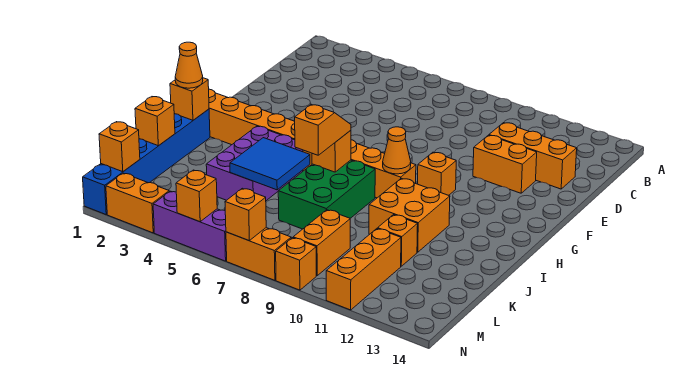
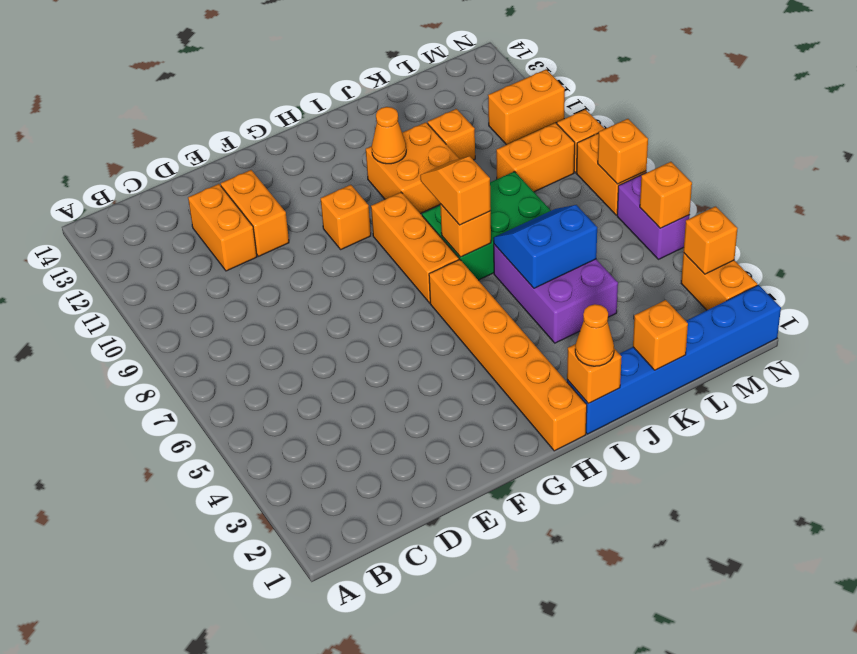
orange brick D11:D13 level 1 -> orange brick D11:D12 level 1
orange cone H9 level 2 -> orange cone I11 level 2
purple brick I4:K5 level 1 -> purple brick J4:K6 level 1
orange slope I7:J7 level 3 top J -> orange slope I7:I8 level 3 top 7
blue tile J5:K6 level 2 -> blue slope J5:K6 level 2 top 5
orange brick L11:N11 level 1 -> orange brick M11:N11 level 1
orange brick M1 level 2 -> orange brick N3 level 2
purple brick N4:N6 level 1 -> purple brick N5:N6 level 1

